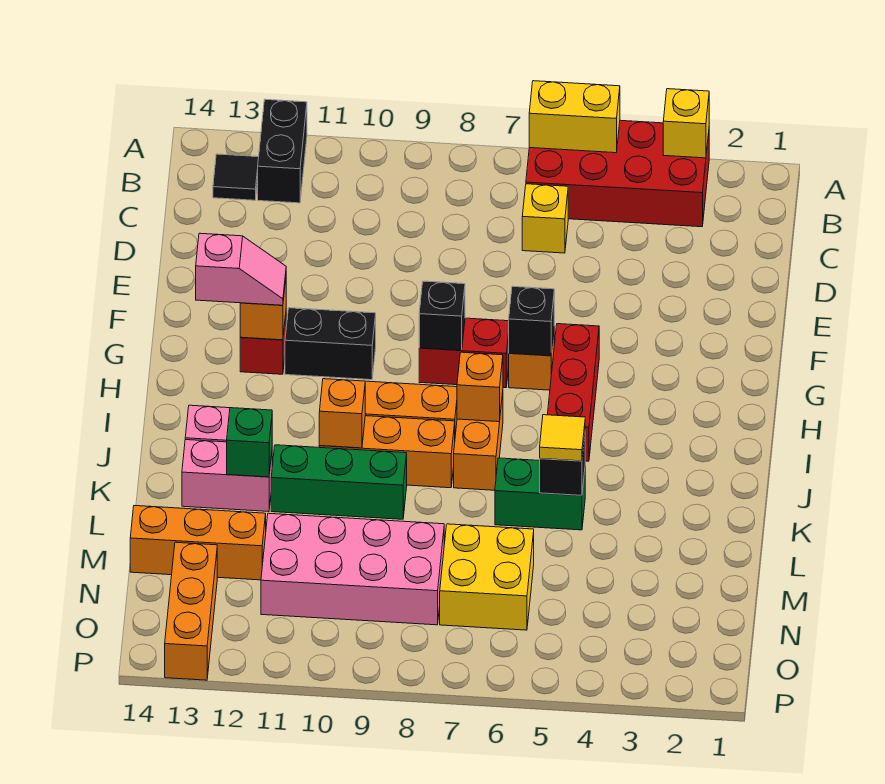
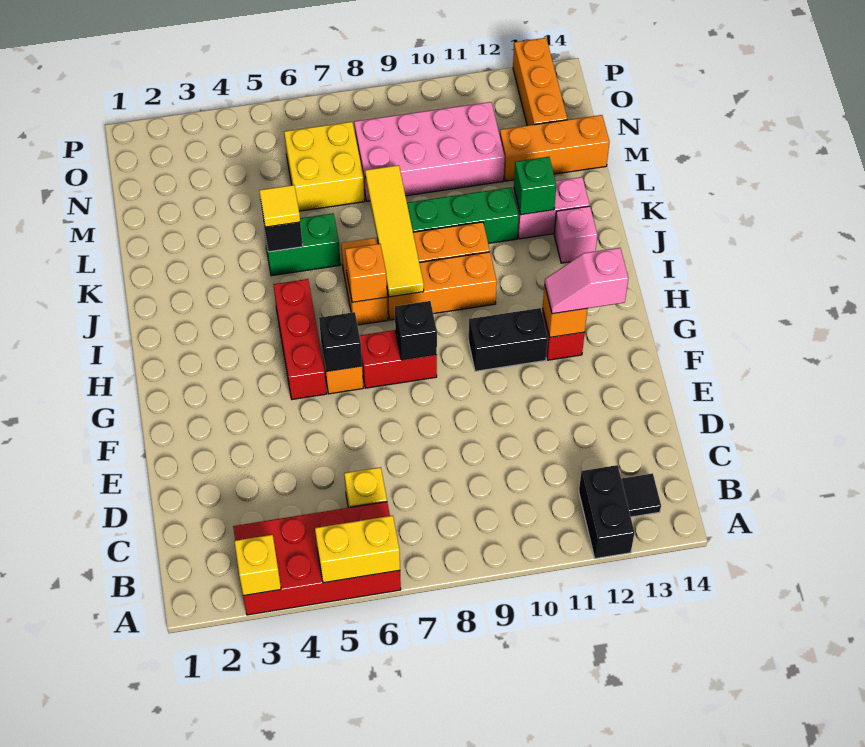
none -> yellow tile I8:L8 level 2
orange brick J10 level 2 -> none

